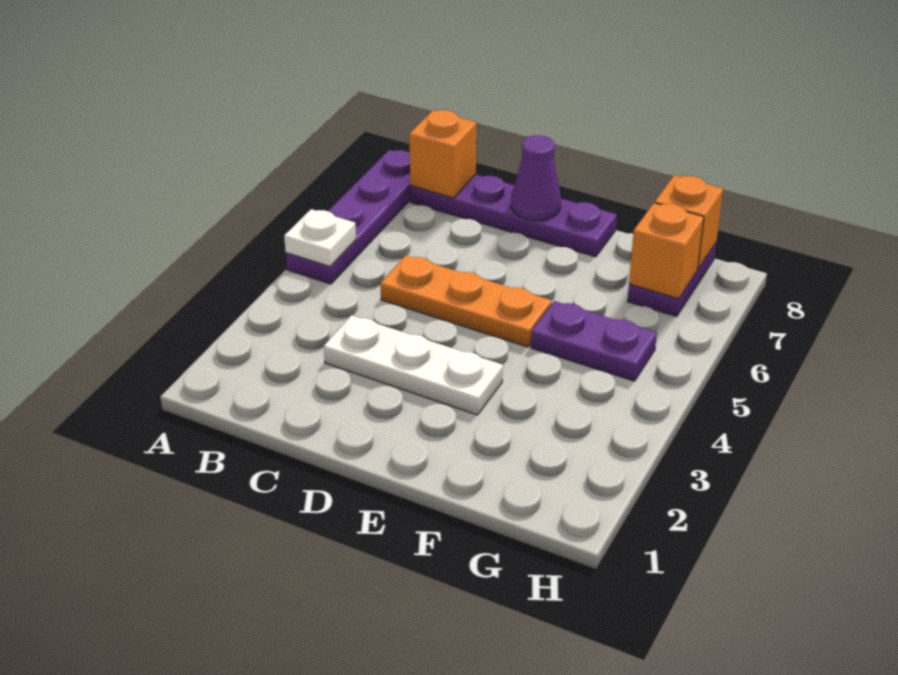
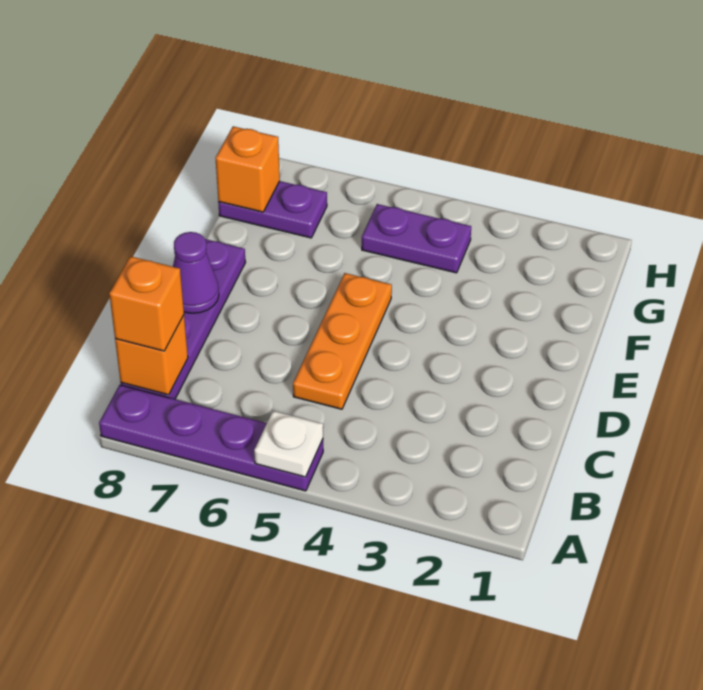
white plate C3:E3 level 1 -> none
purple plate F5:G5 level 1 -> purple plate G4:G5 level 1
orange brick G7 level 2 -> orange brick B8 level 3

